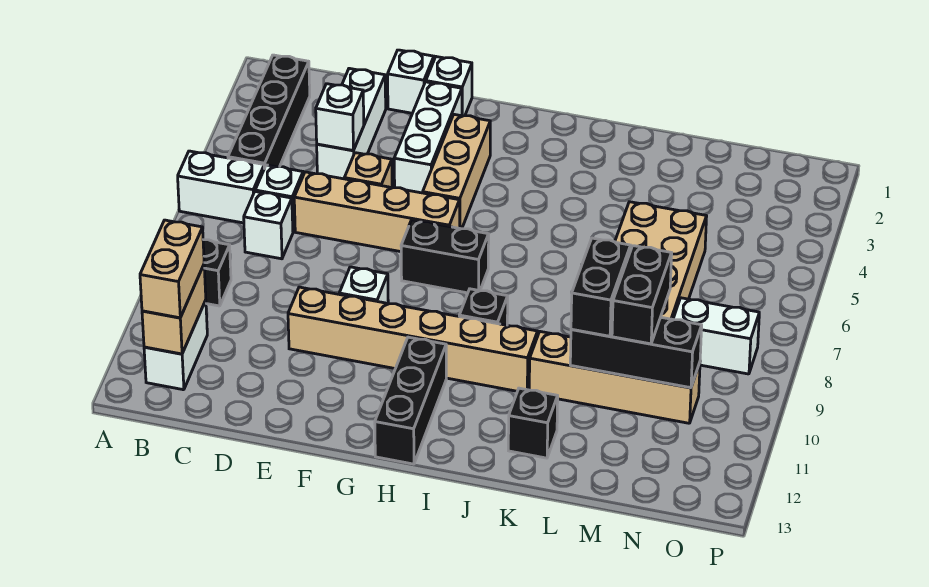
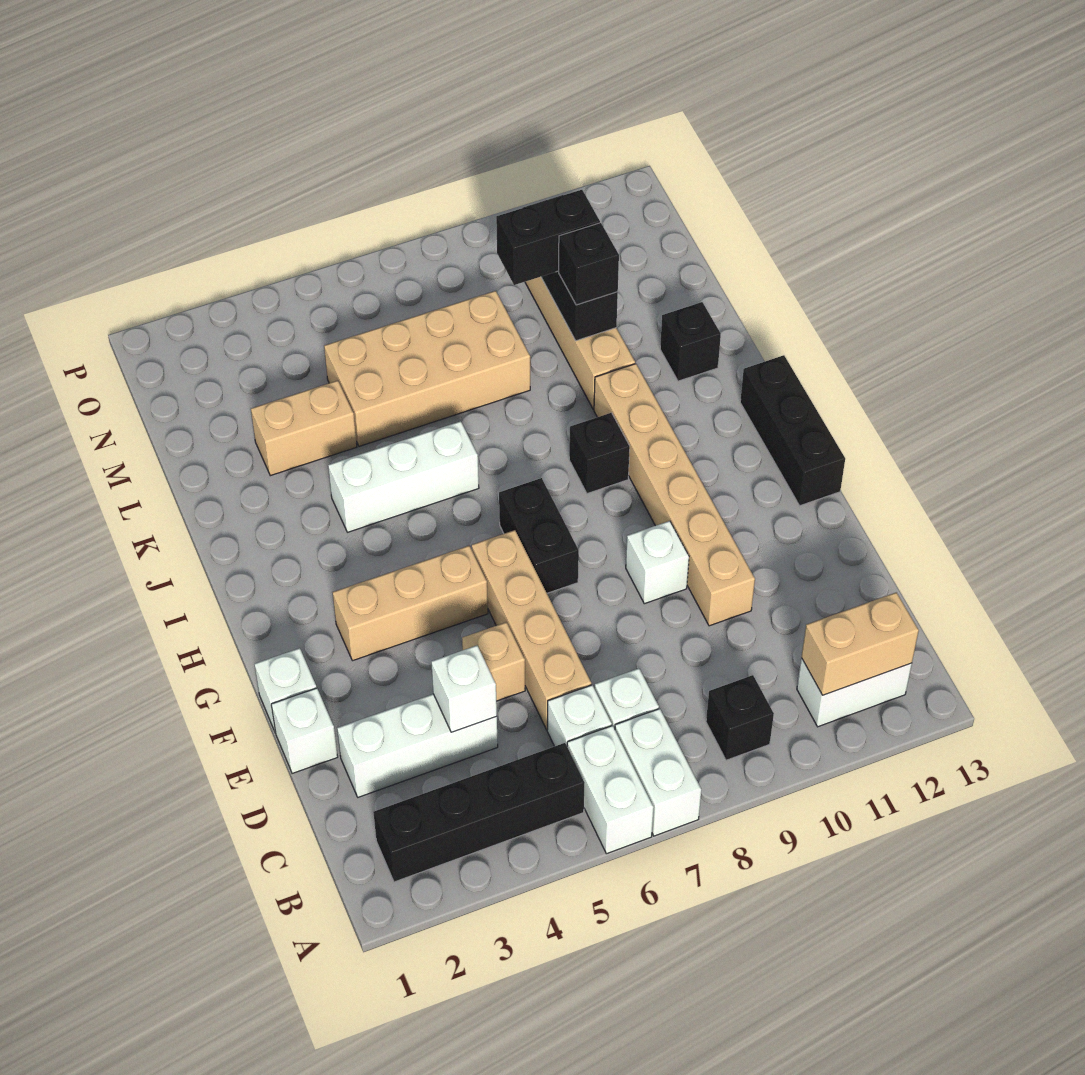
tan brick B11:B12 level 3 -> tan brick L3:L4 level 1
white brick F2:F4 level 1 -> white brick J4:J6 level 1
black brick H11:H13 level 1 -> black brick G13:I13 level 1
black brick L9:L10 level 3 -> black brick L10 level 3
white brick N8:O8 level 1 -> white brick A7:B7 level 1

